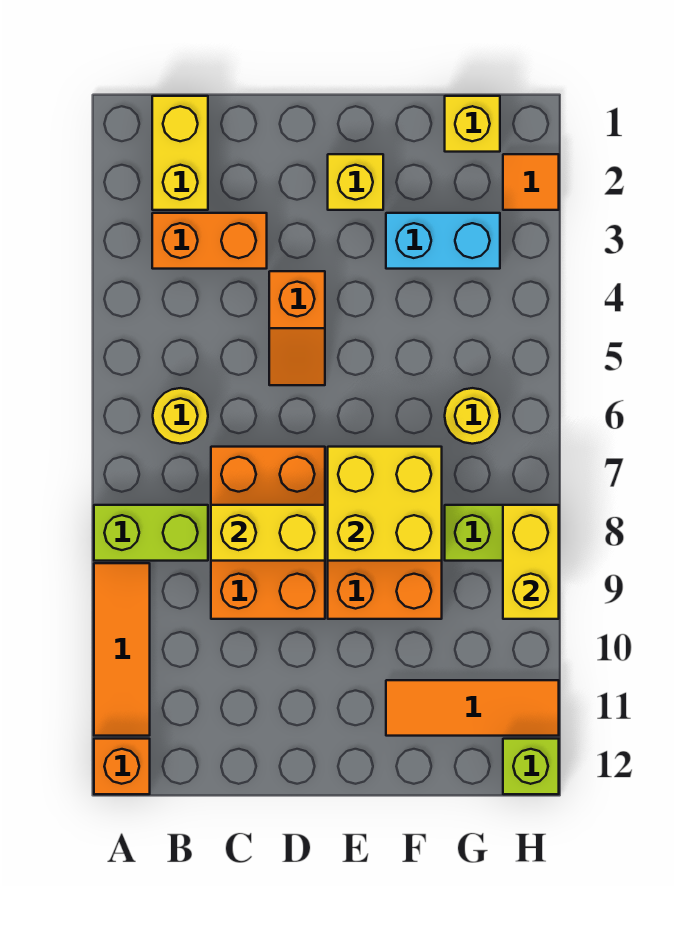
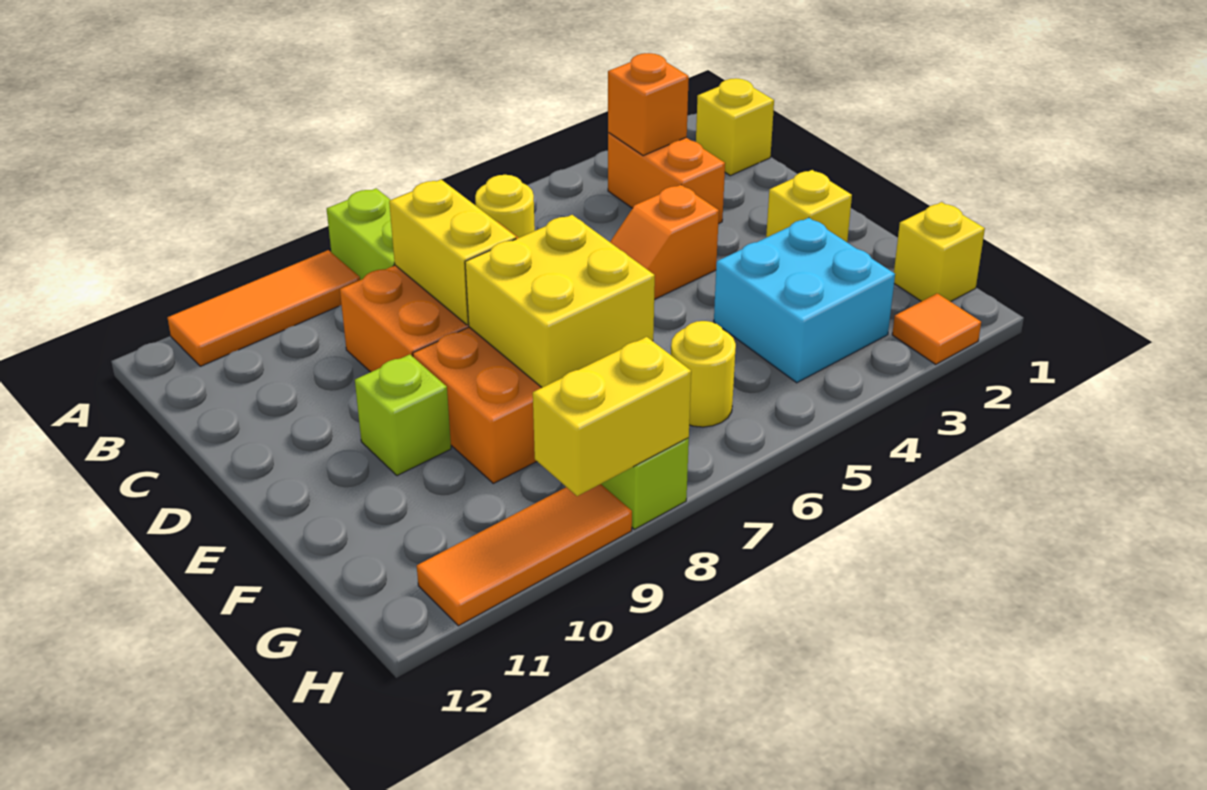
orange brick A12 level 1 -> orange brick B3 level 2
yellow brick B1:B2 level 1 -> yellow brick B1 level 1
cyan brick F3:G3 level 1 -> cyan brick F3:G4 level 1
orange tile F11:H11 level 1 -> orange tile H9:H11 level 1
lime brick H12 level 1 -> lime brick E10 level 1

